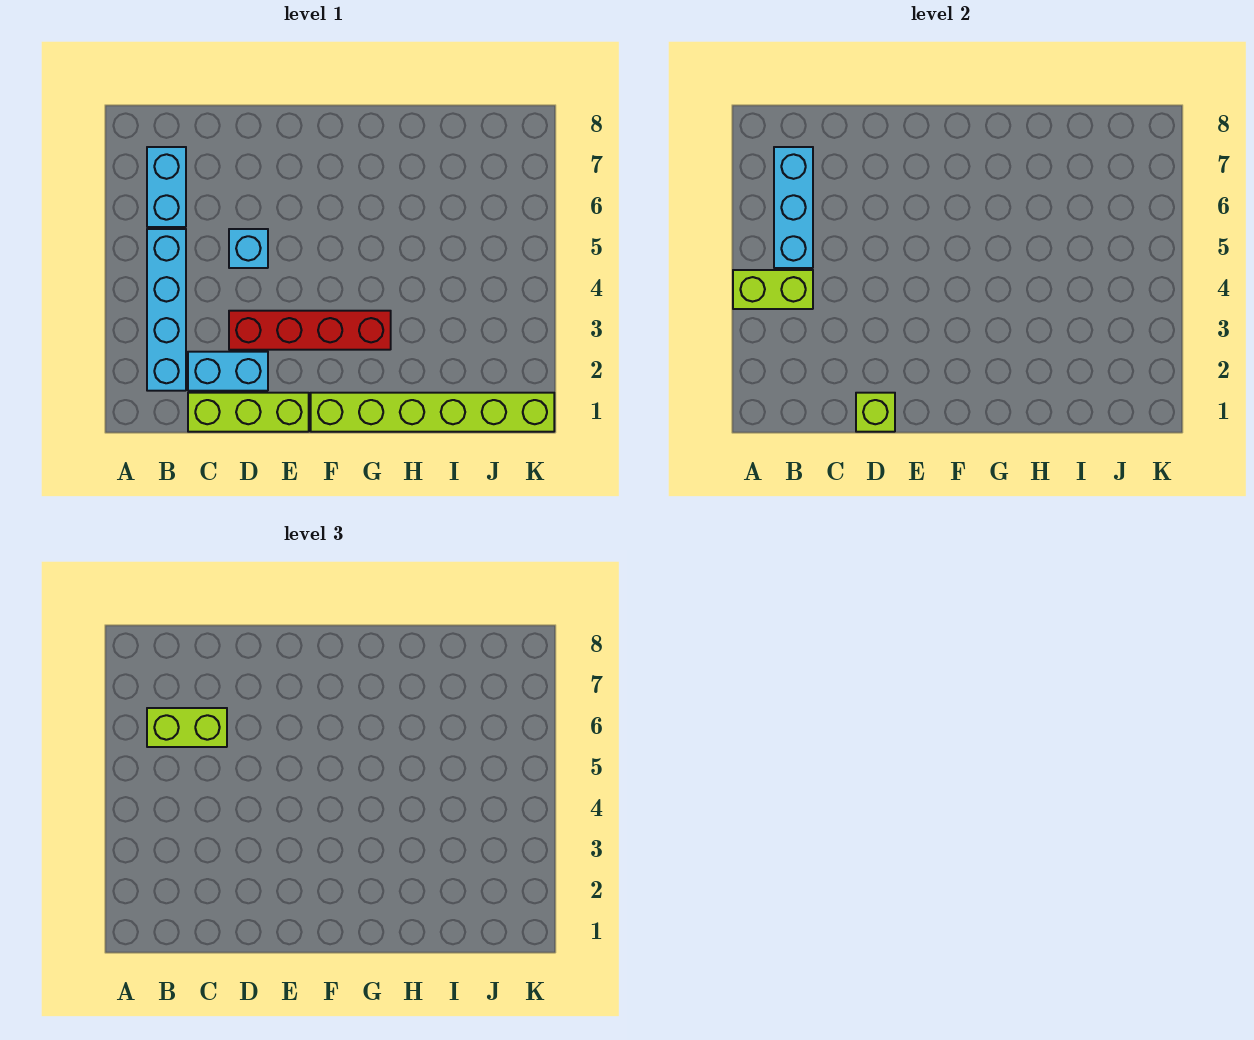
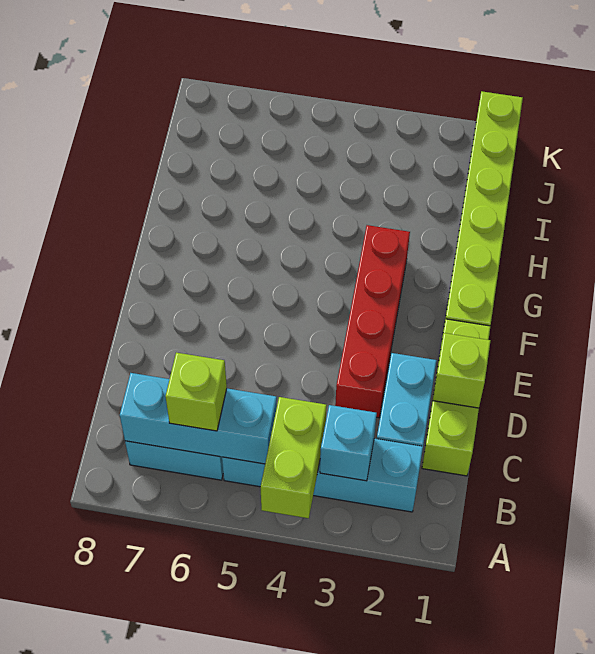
lime brick B6:C6 level 3 -> lime brick B6 level 3
cyan brick D5 level 1 -> cyan brick B3 level 2

